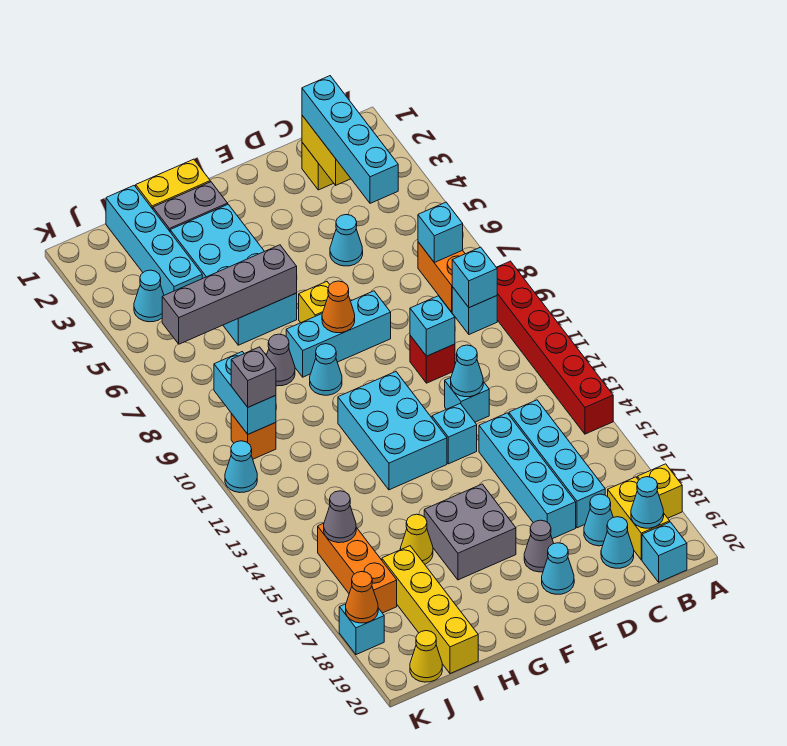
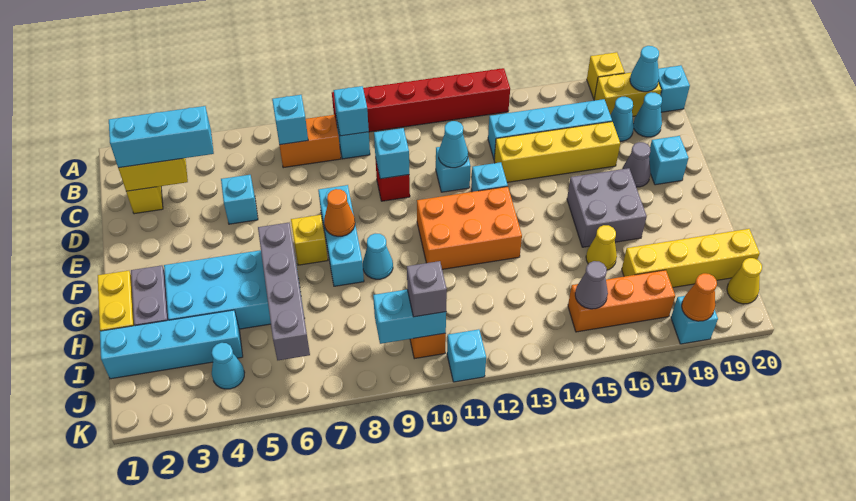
cyan brick C2:C5 level 3 -> cyan brick C2:C4 level 3
cyan cone D5 level 1 -> cyan brick D5 level 1
cyan brick D14:D17 level 1 -> yellow brick D14:D17 level 1
cyan cone E19 level 1 -> cyan brick E19 level 1
cyan brick F11:G13 level 1 -> orange brick F11:G13 level 1
grey cone H8 level 1 -> none
cyan cone K11 level 1 -> cyan brick K11 level 1

